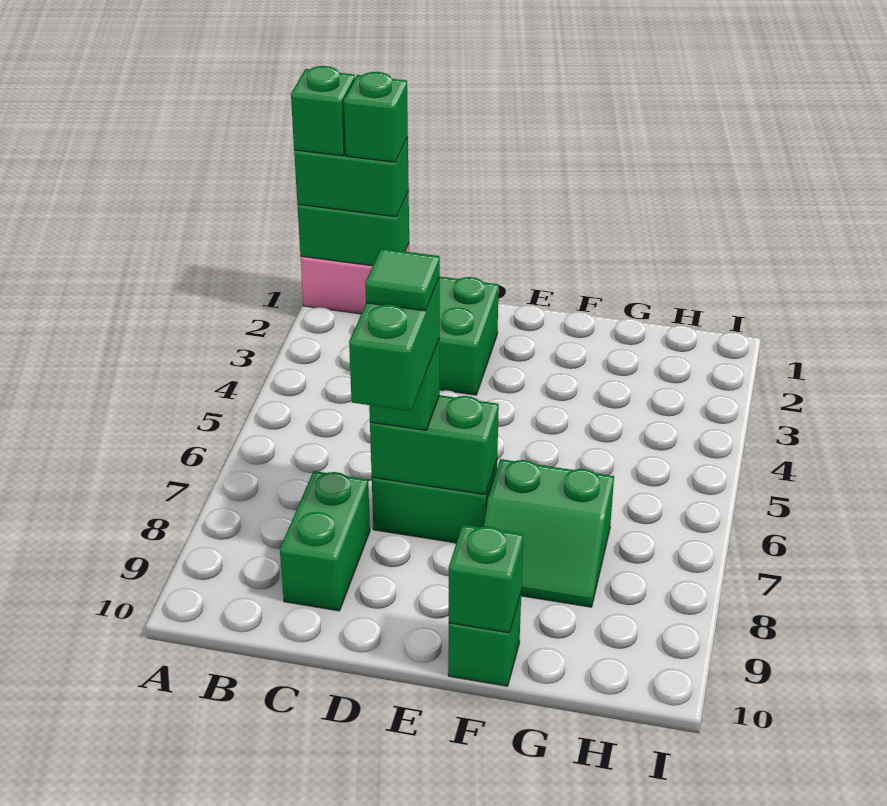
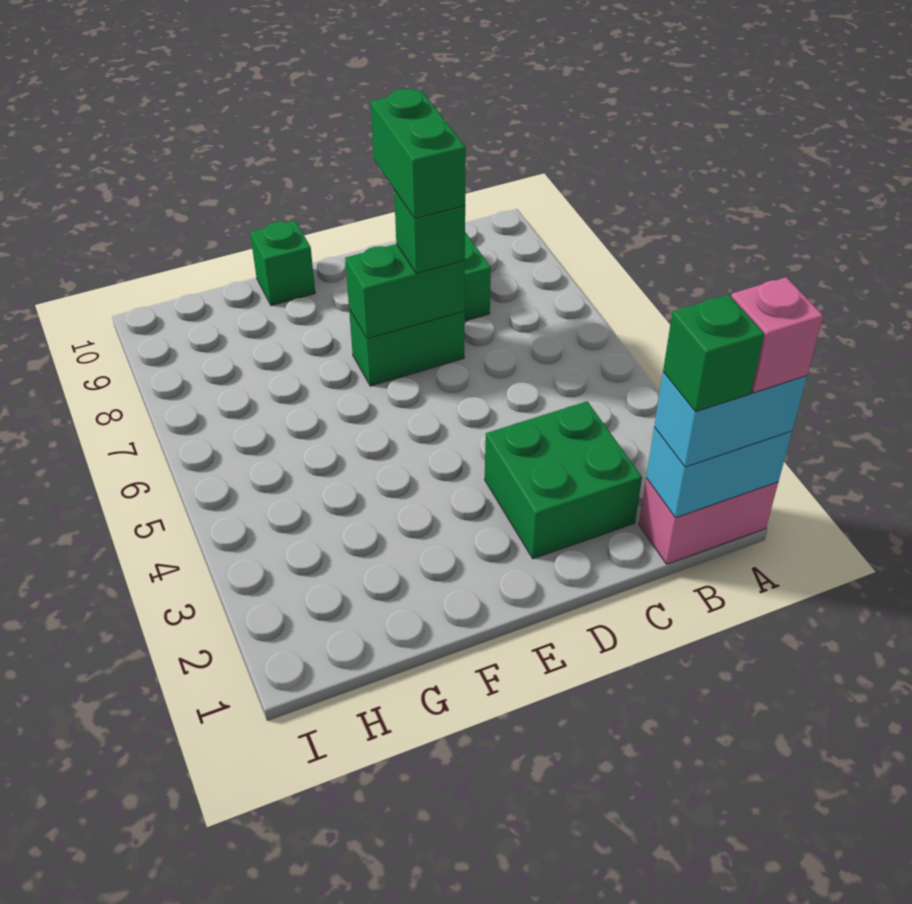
green brick A1:B1 level 2 -> cyan brick A1:B1 level 2
green brick A1:B1 level 3 -> cyan brick A1:B1 level 3
green brick A1 level 4 -> pink brick A1 level 4
green tile D7 level 5 -> none
green slope F7:G8 level 1 top 7 -> none
green brick F10 level 2 -> none

